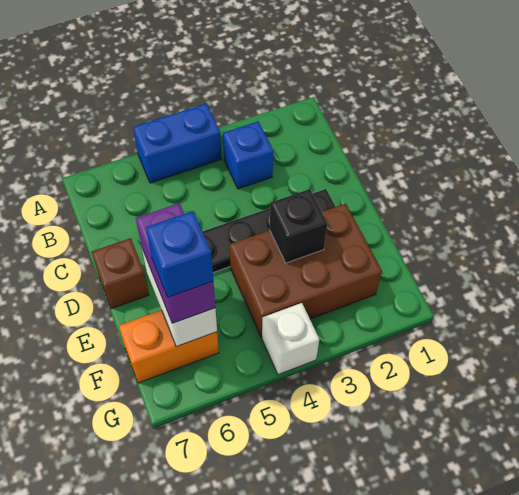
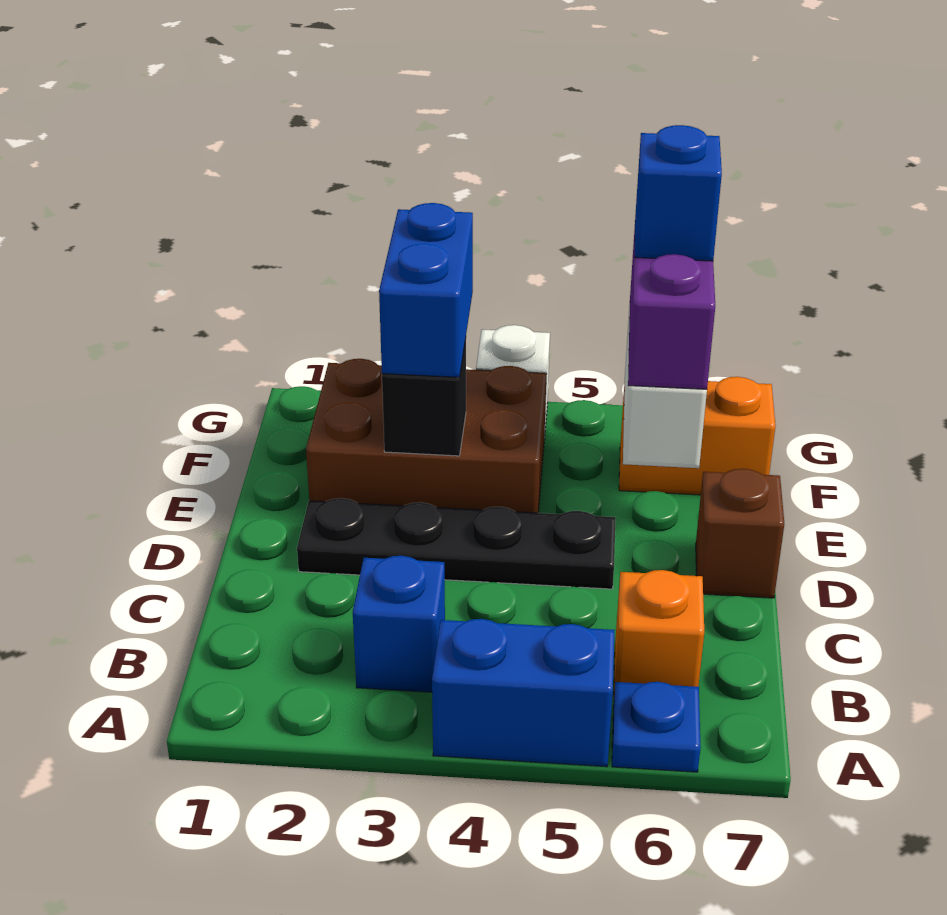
none -> blue plate A6 level 1
none -> orange brick B6 level 1
none -> blue brick E3:F3 level 3

